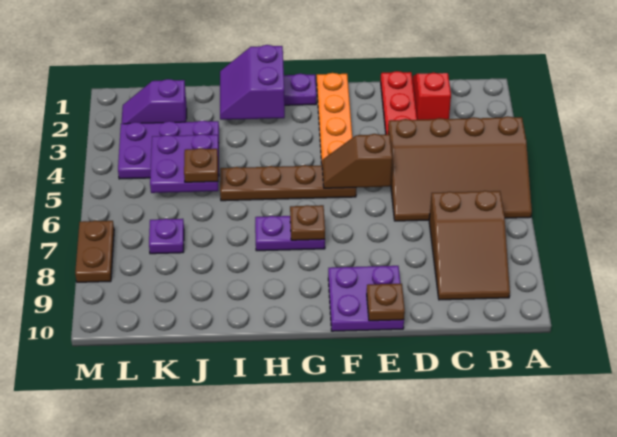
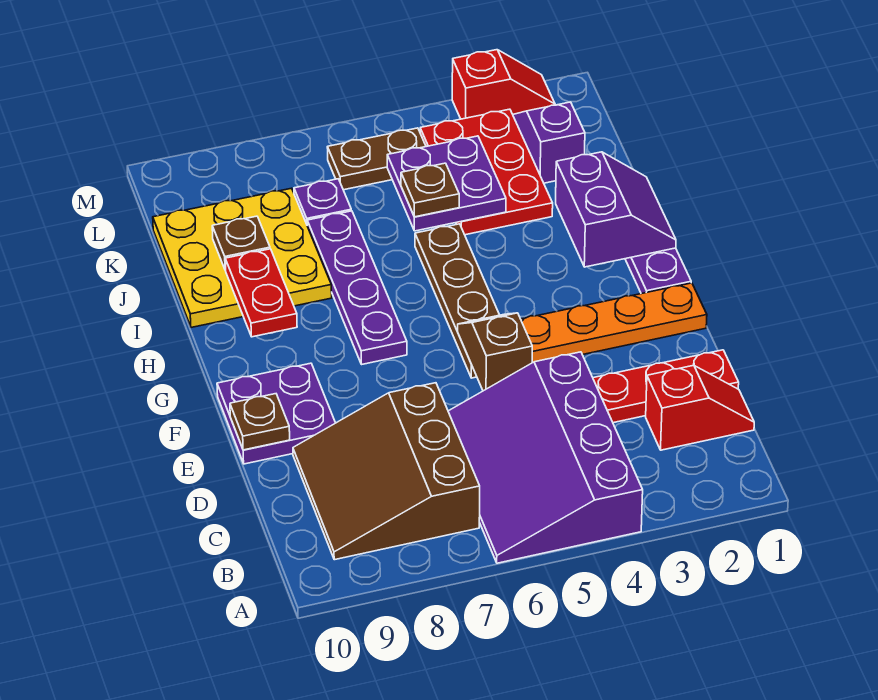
brown slope A4:D6 level 1 top 4 -> purple slope A4:D6 level 1 top 4
brown slope B7:C9 level 1 top 7 -> brown slope B7:D9 level 1 top 7
purple plate G7:H7 level 1 -> purple plate G7:J7 level 1
brown plate G7 level 2 -> brown plate J9 level 2
purple slope H1:I2 level 2 top H -> purple slope H1:I2 level 2 top 2
none -> red plate H9:I9 level 2
none -> yellow plate I8:K10 level 1
purple plate J3:L4 level 1 -> red plate J3:L4 level 1
none -> red slope M2:M3 level 1 top 3
brown plate M7:M8 level 1 -> brown plate L5:L6 level 1

